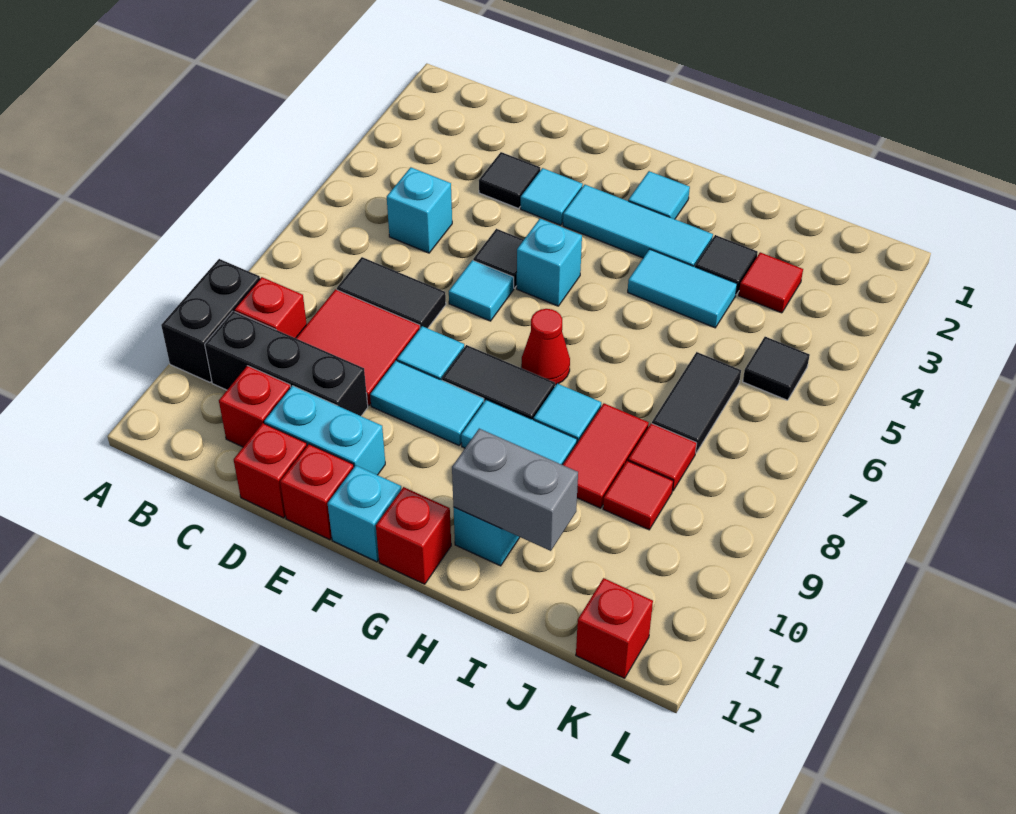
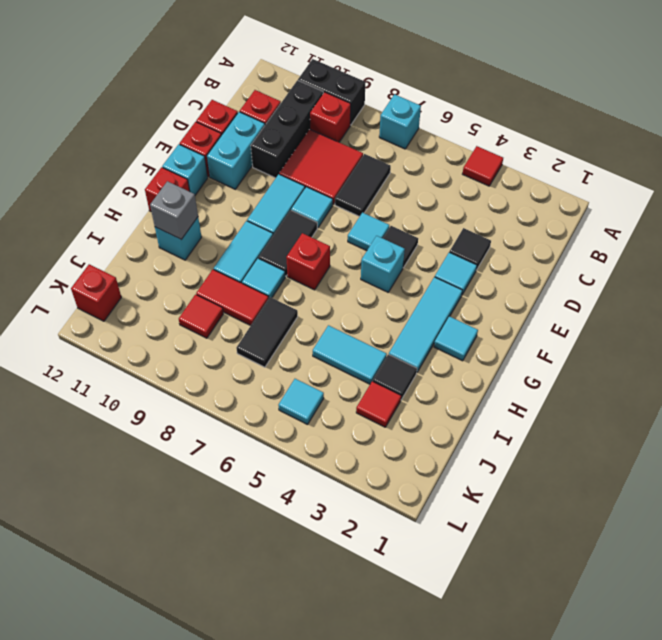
cyan brick C5 level 1 -> cyan brick A7 level 1
red cone G7 level 1 -> red brick G7 level 1
cyan tile H4:I4 level 1 -> cyan tile I4:I5 level 1
grey brick H11:I11 level 2 -> grey brick H11 level 2
black tile J6:J7 level 1 -> black tile I7:J7 level 1
red tile J8 level 1 -> red tile A4 level 1
black tile K5 level 1 -> cyan tile K5 level 1

